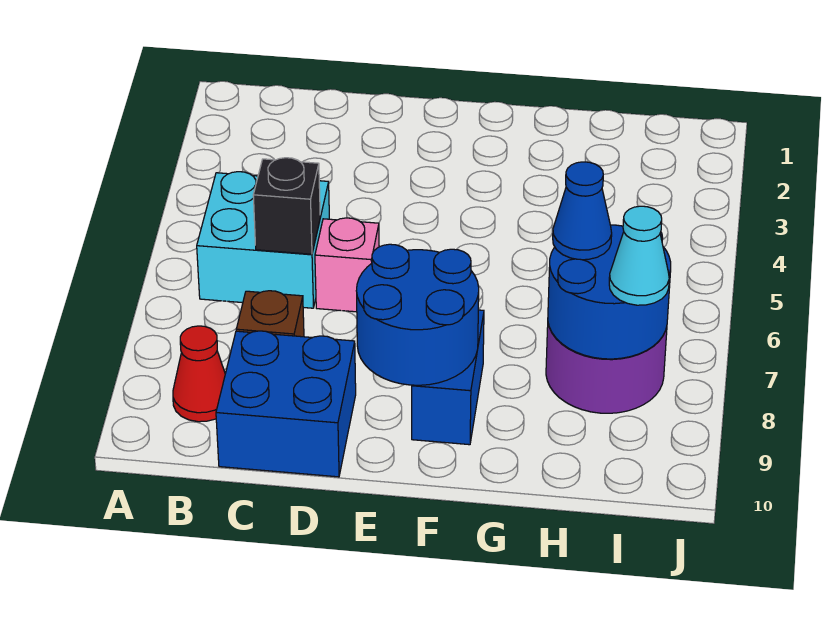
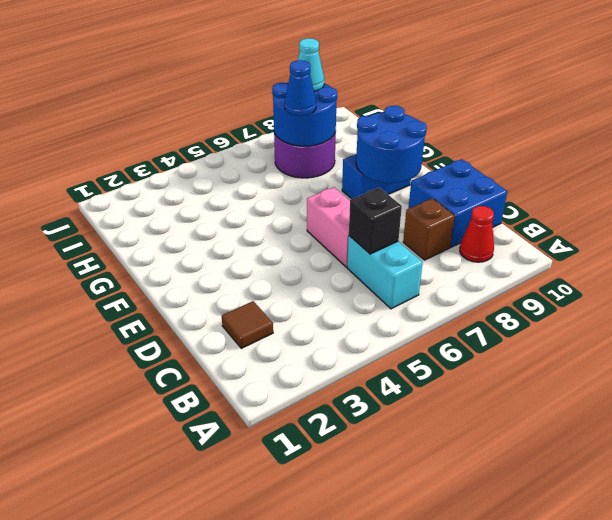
cyan brick B5:C6 level 1 -> cyan brick B6:C6 level 1
none -> brown tile C2 level 1
pink brick D6 level 1 -> pink brick D6:E6 level 1

